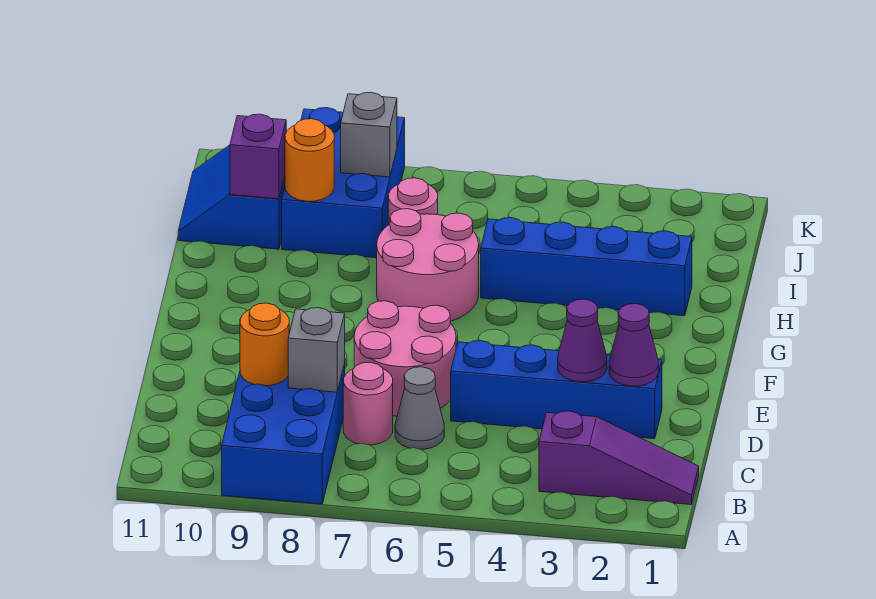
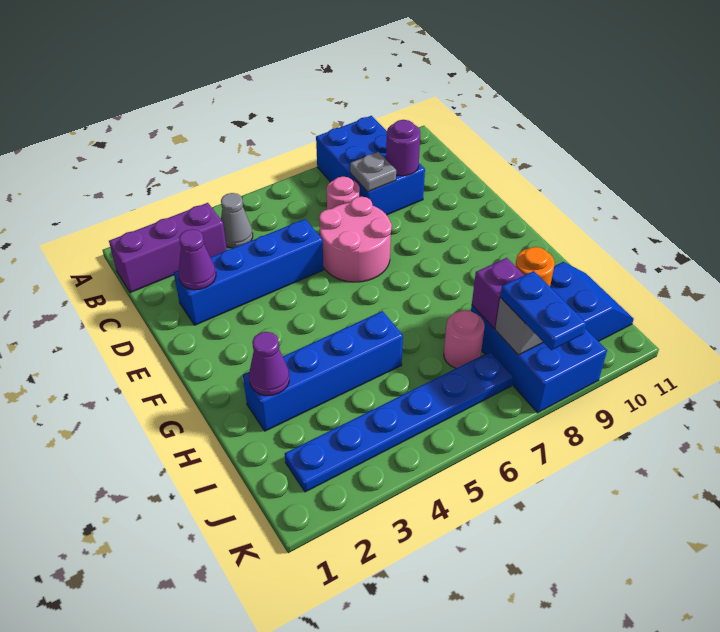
purple slope B1:B3 level 1 top 3 -> purple brick B1:B3 level 1
grey cone C6 level 1 -> grey cone B4 level 1
grey brick C8 level 2 -> grey plate C8 level 2
orange round brick C9 level 2 -> purple round brick C9 level 2
purple cone D3 level 2 -> purple cone H2 level 2
pink round brick G6:H7 level 1 -> none
purple brick I10 level 2 -> purple brick I8 level 2
none -> blue plate J2:J7 level 1
none -> blue plate J8:K8 level 3

